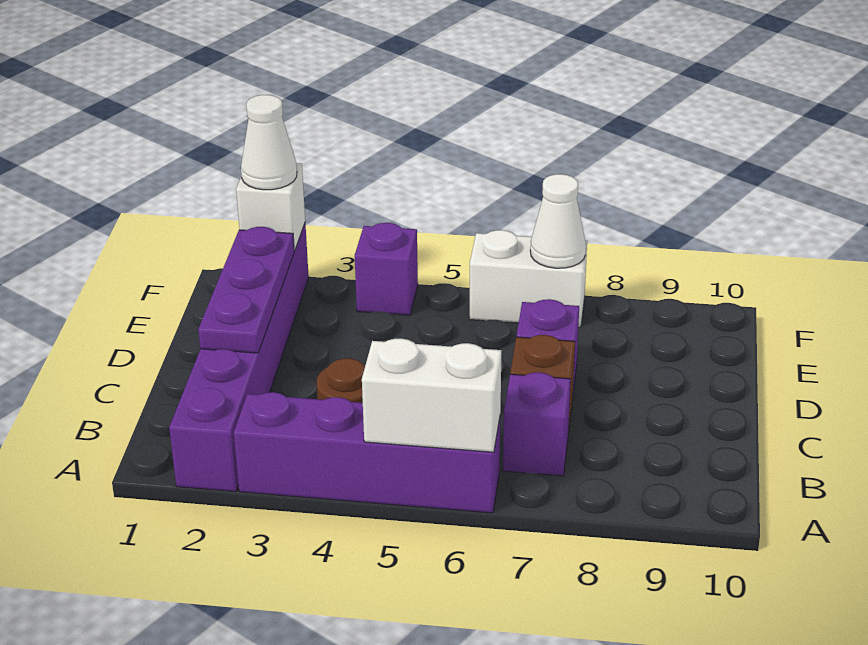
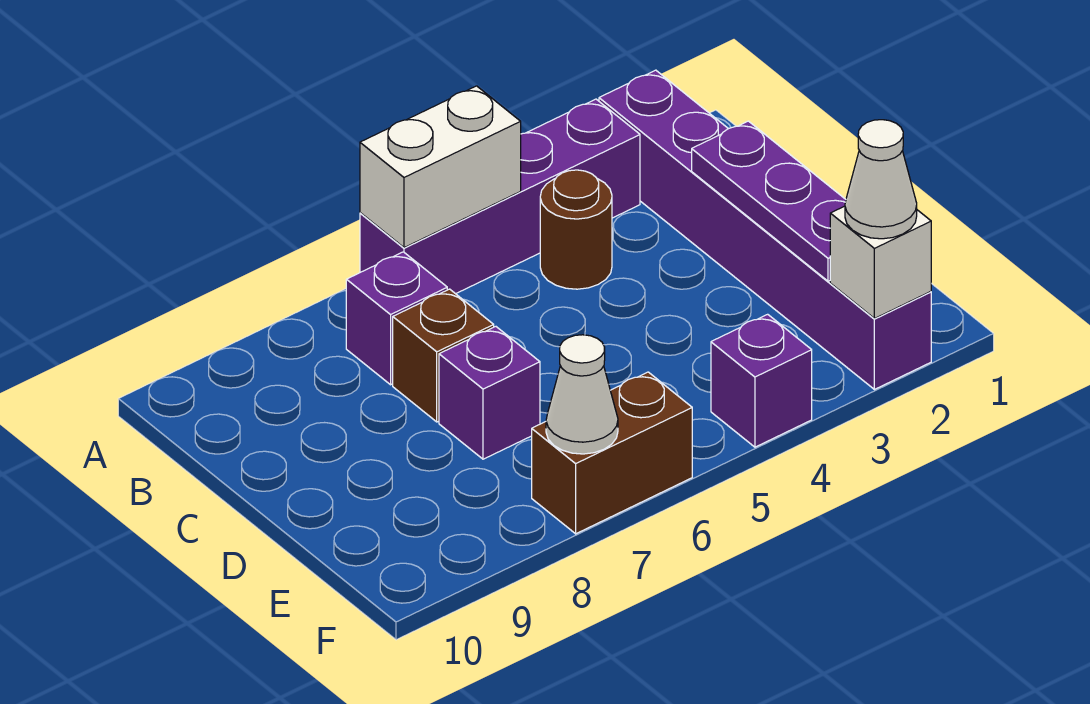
white brick F6:F7 level 1 -> brown brick F6:F7 level 1

